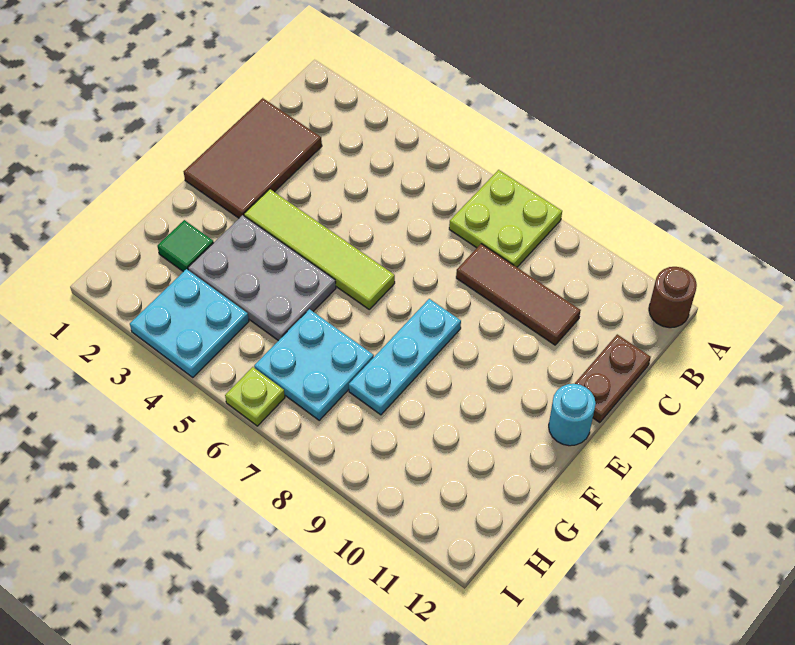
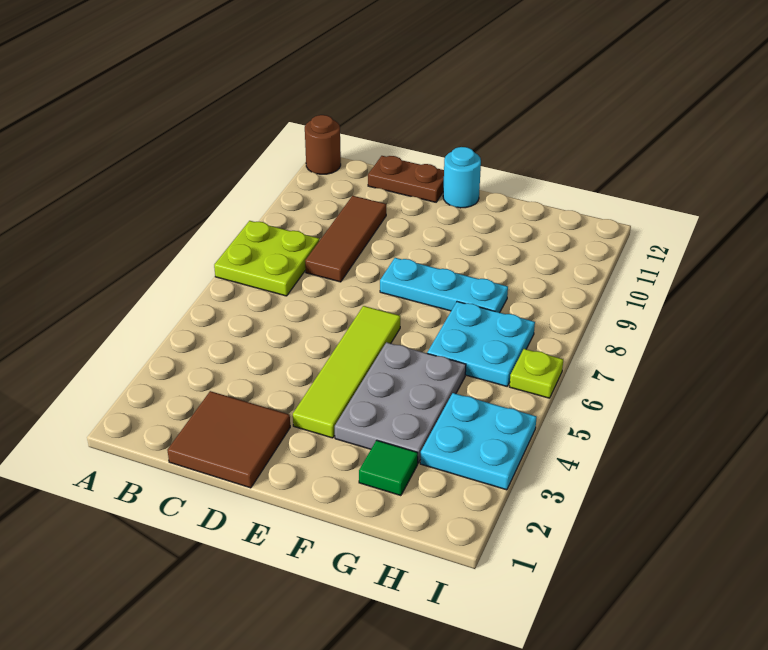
brown tile C1:E2 level 1 -> brown tile C1:D2 level 1

